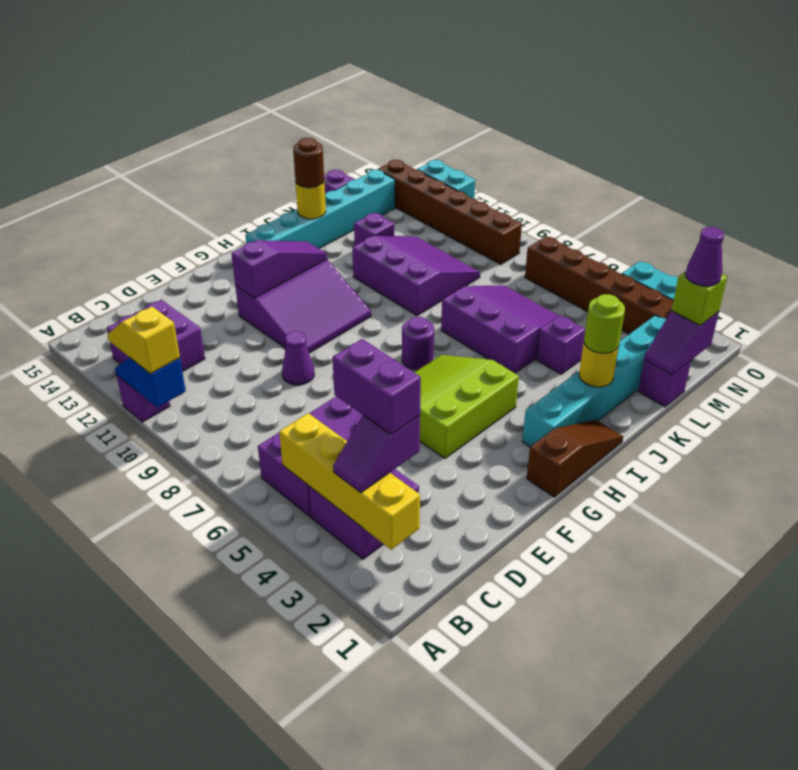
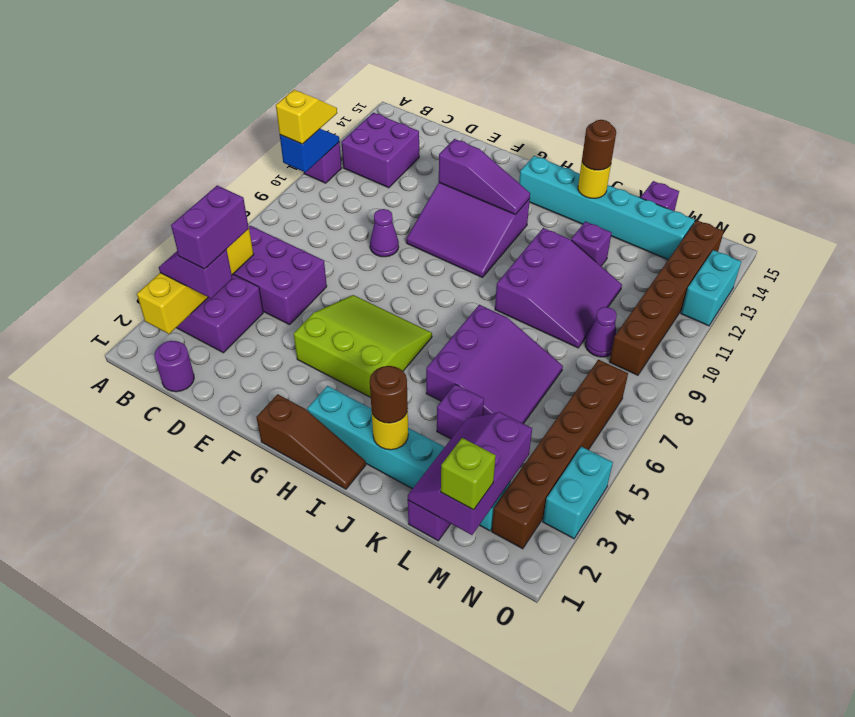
purple round brick H7 level 1 -> purple round brick C1 level 1
lime round brick J2 level 3 -> brown round brick J2 level 3
purple slope L1:M1 level 2 top M -> purple slope L1:M3 level 2 top M
purple cone M1 level 4 -> purple cone M9 level 1

